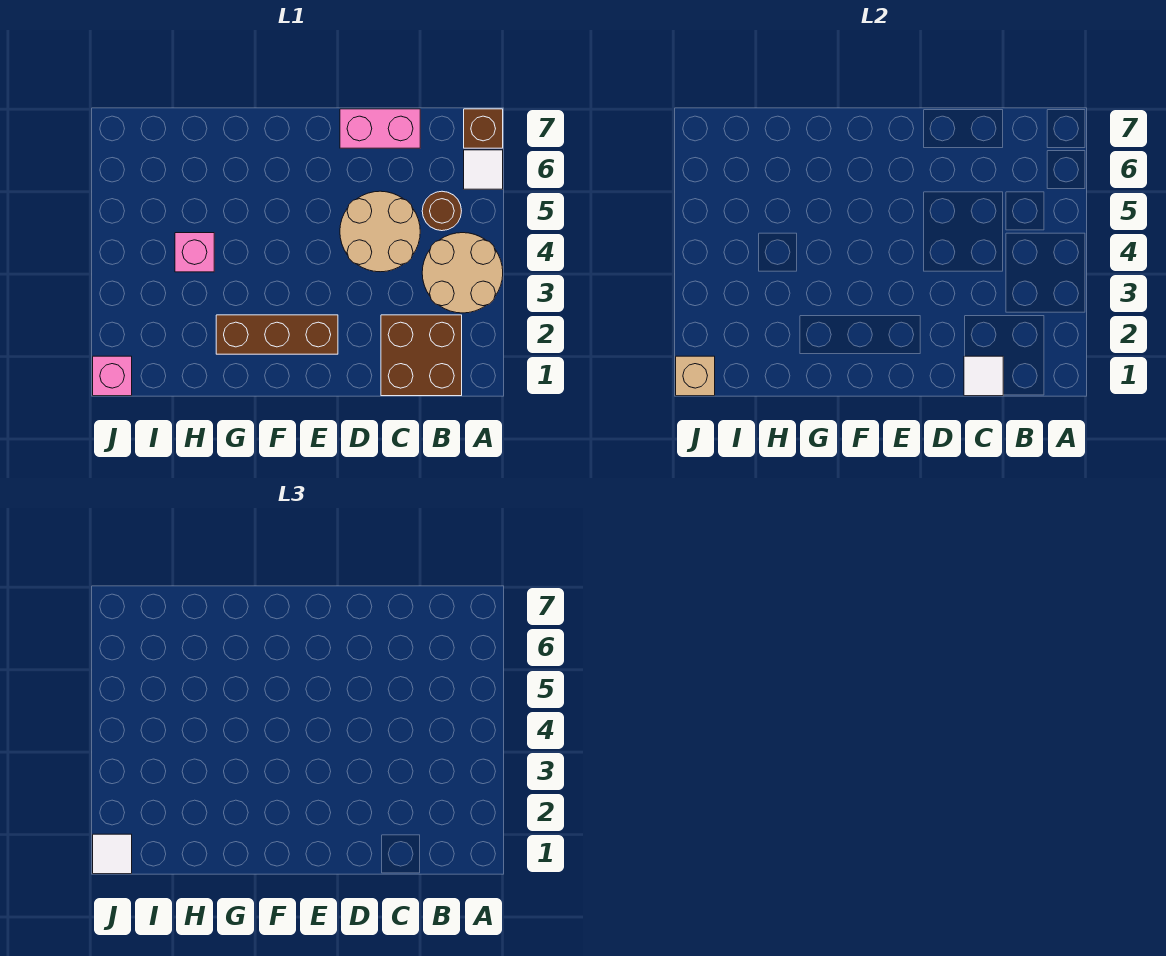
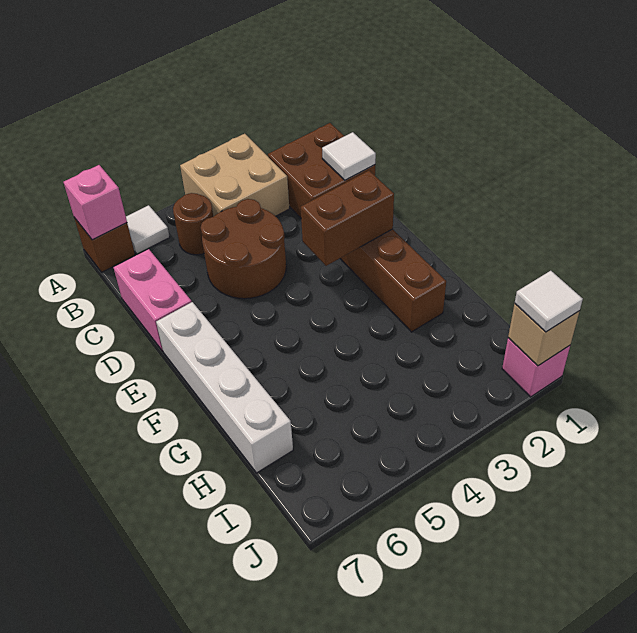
tan round brick A3:B4 level 1 -> tan brick A3:B4 level 1
tan round brick C4:D5 level 1 -> brown round brick C4:D5 level 1
none -> brown brick E2:E3 level 2
none -> white brick E7:H7 level 1
pink brick H4 level 1 -> pink brick A7 level 2

